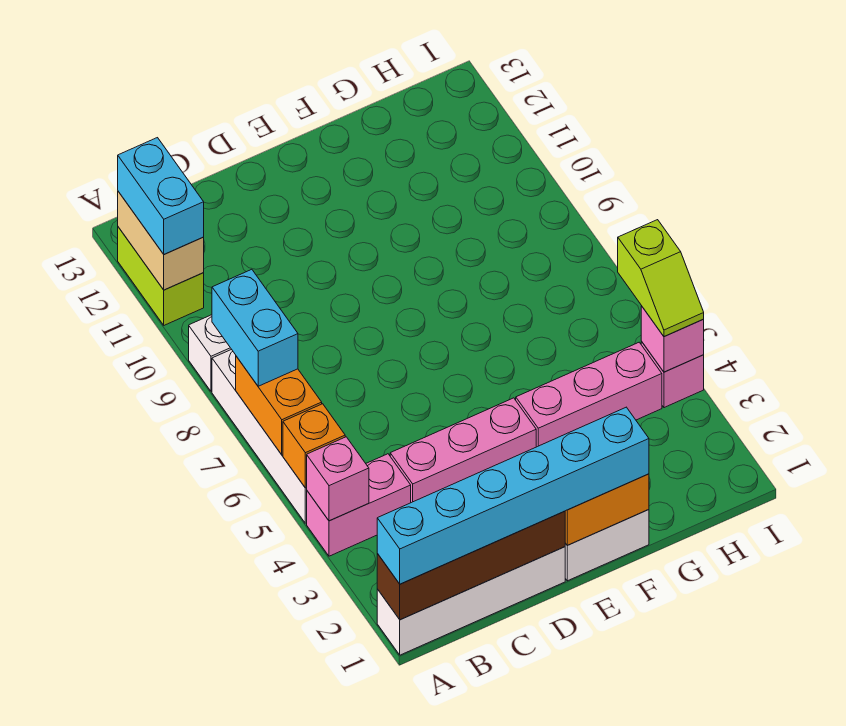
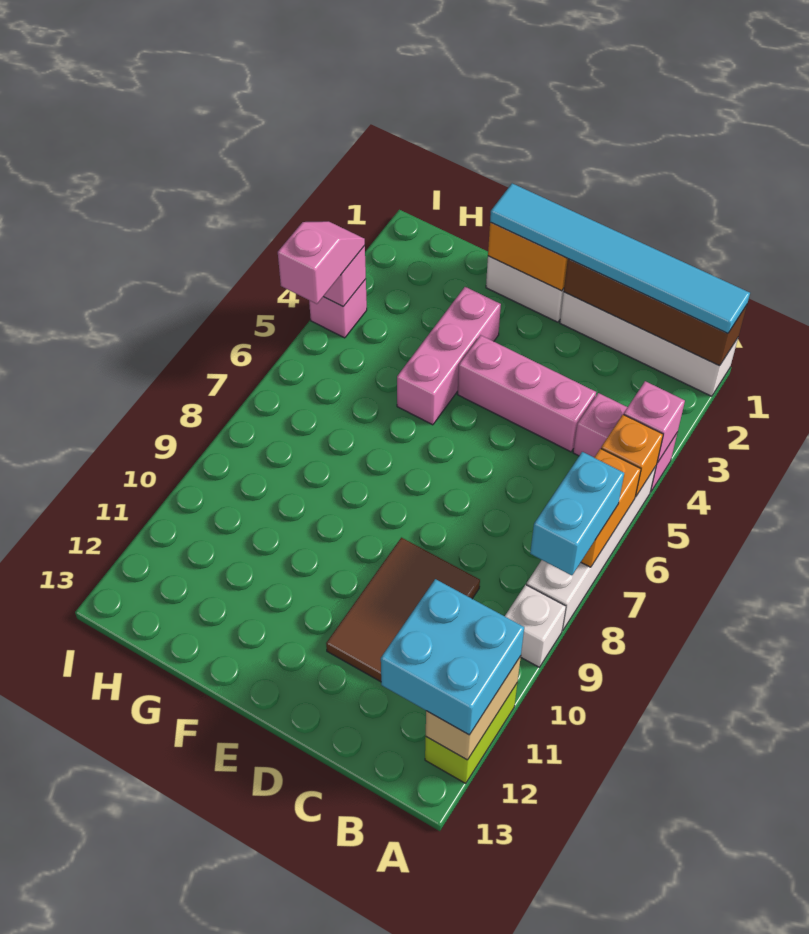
cyan brick A1:F1 level 3 -> cyan tile A1:F1 level 3
cyan brick A11:A12 level 3 -> cyan brick A11:B12 level 3
none -> brown tile C9:D11 level 1
pink brick F4:H4 level 1 -> pink brick F3:F5 level 1
lime slope I4:I5 level 3 top 5 -> pink slope I4:I5 level 3 top 5

